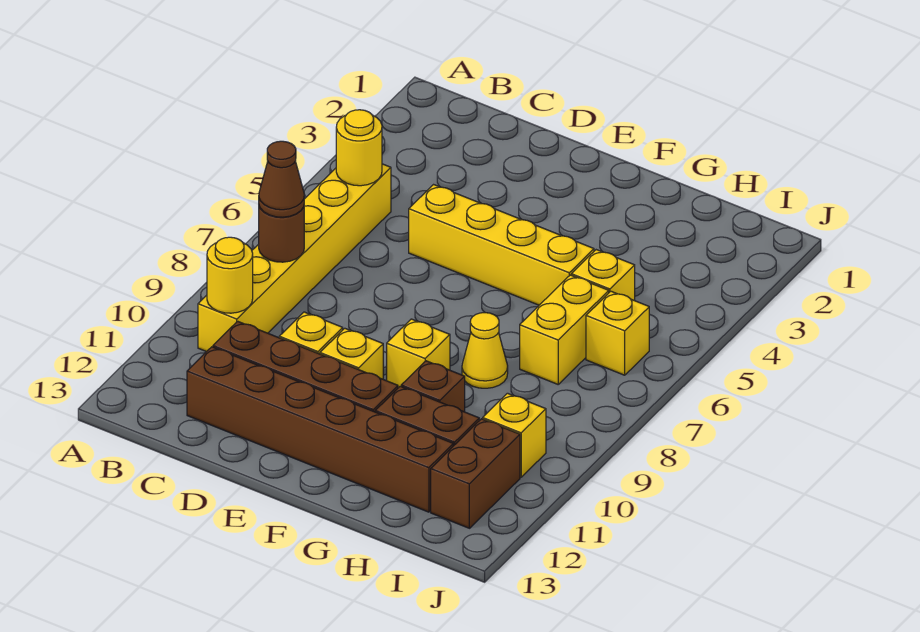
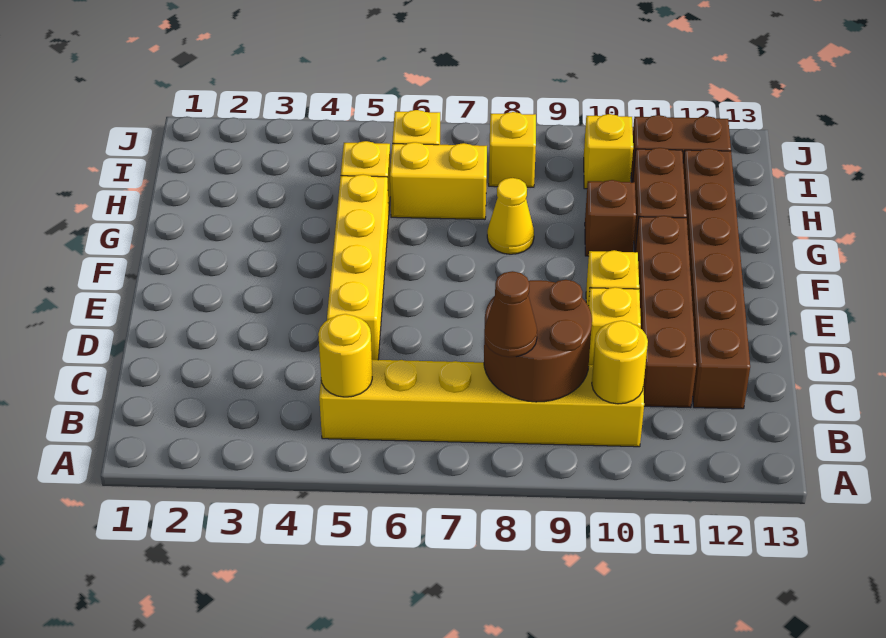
brown round brick B8 level 2 -> brown round brick B8:C9 level 2
yellow brick F9 level 1 -> yellow brick I8 level 1

